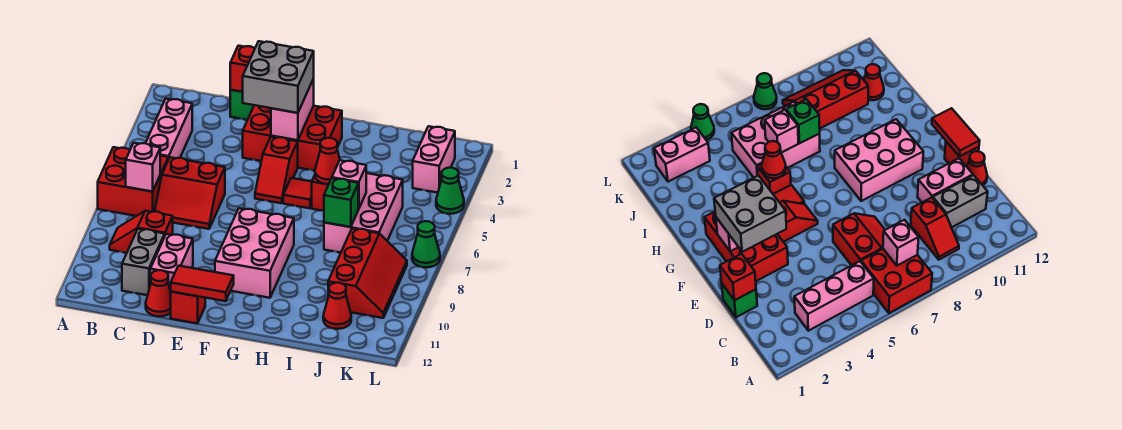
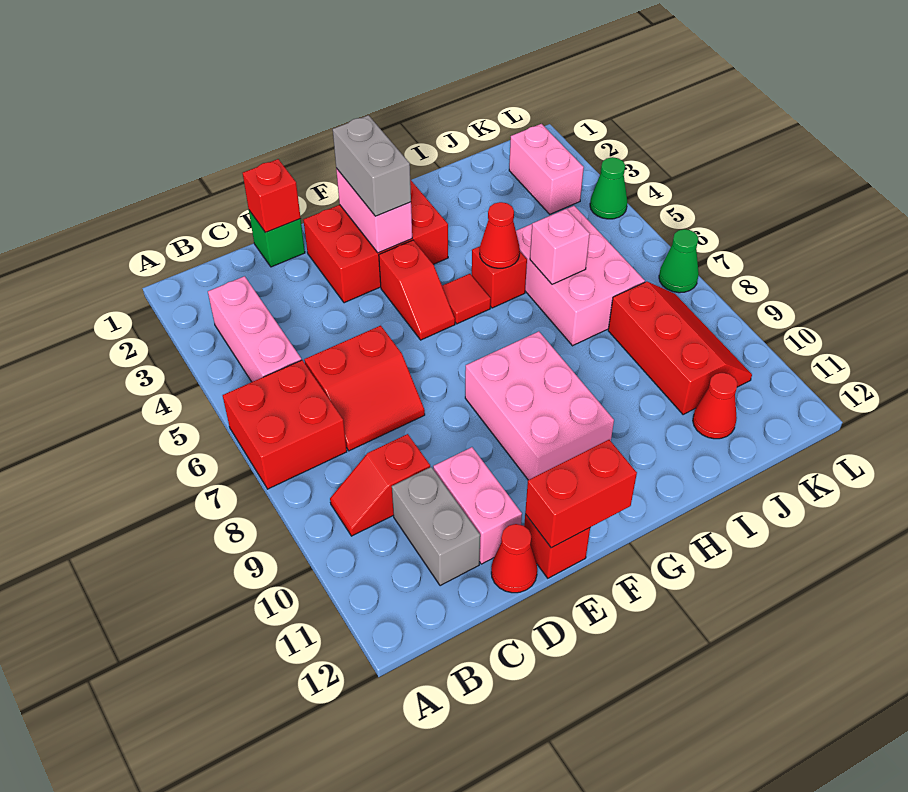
pink brick B7 level 2 -> none
grey brick E2:F3 level 3 -> grey brick F2:F3 level 3
red tile E12:F12 level 2 -> red brick E12:F12 level 2
green brick I7 level 2 -> none

